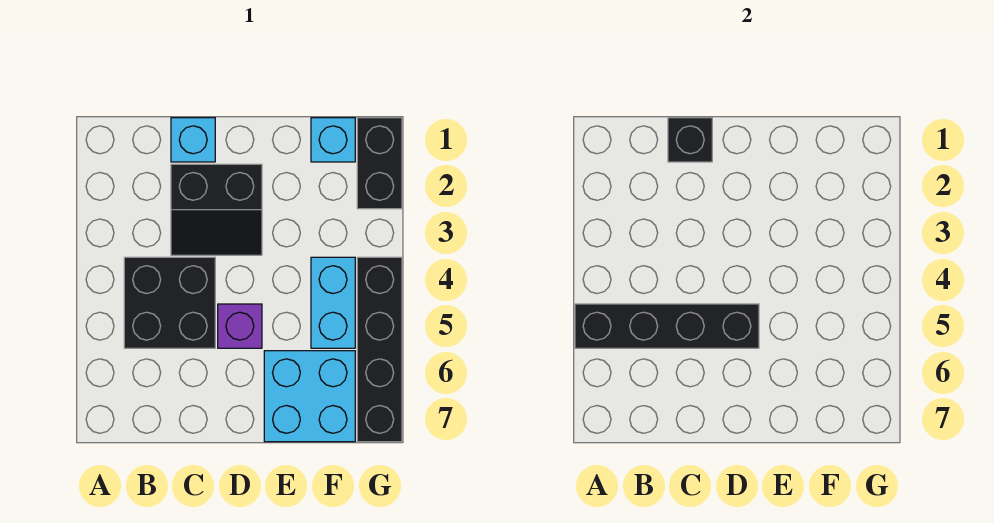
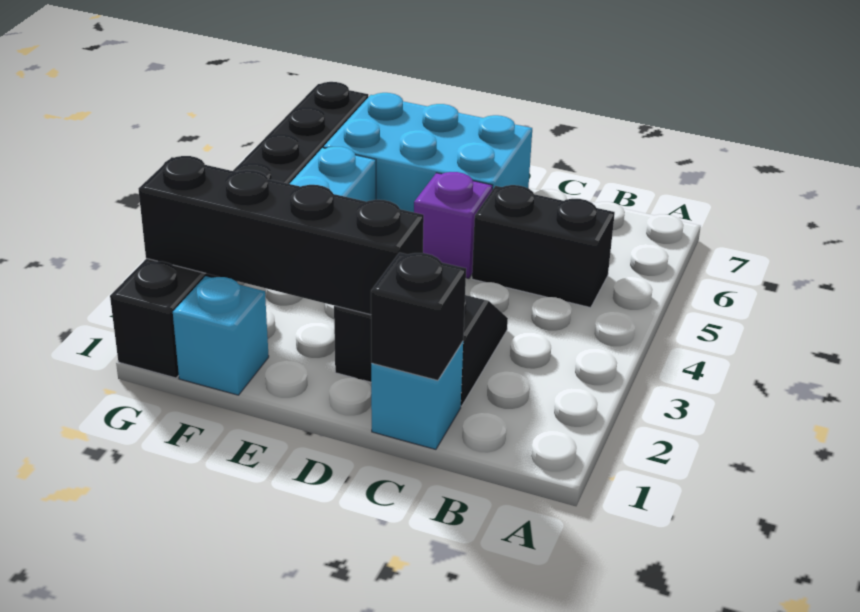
black brick A5:D5 level 2 -> black brick D2:G2 level 2
black brick B4:C5 level 1 -> black brick B5:C5 level 1
cyan brick E6:F7 level 1 -> cyan brick D6:F7 level 1

